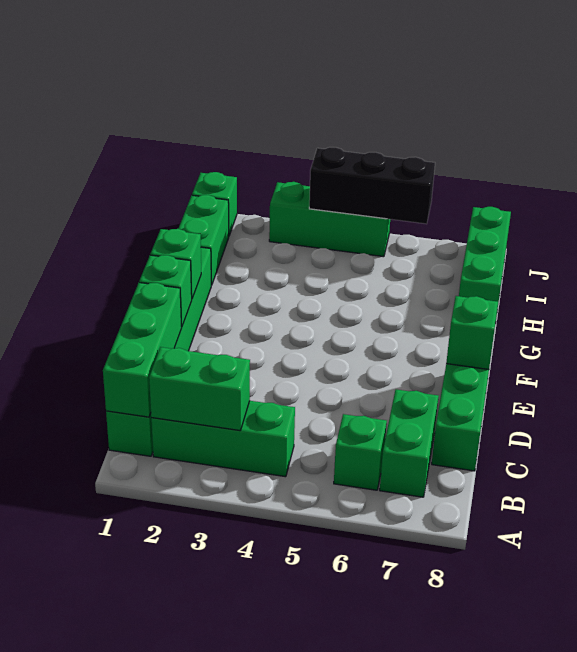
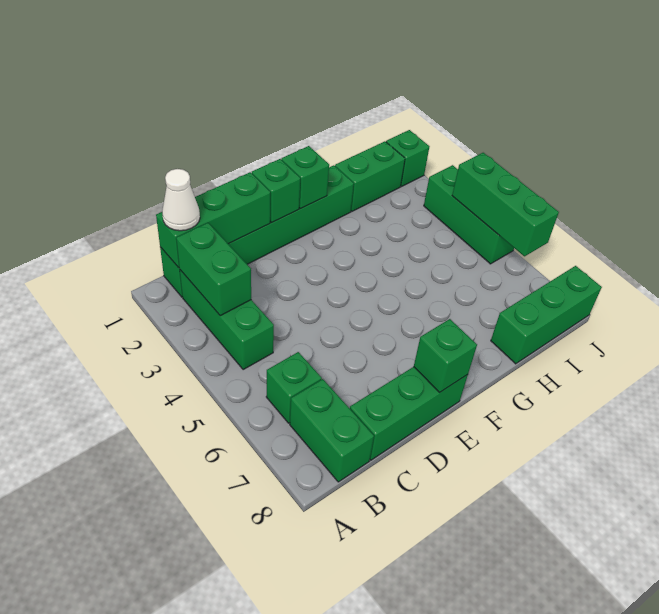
none -> white cone B1 level 3
green brick B7:C7 level 1 -> green brick B7:B8 level 1
black brick J4:J6 level 2 -> green brick J4:J6 level 2

